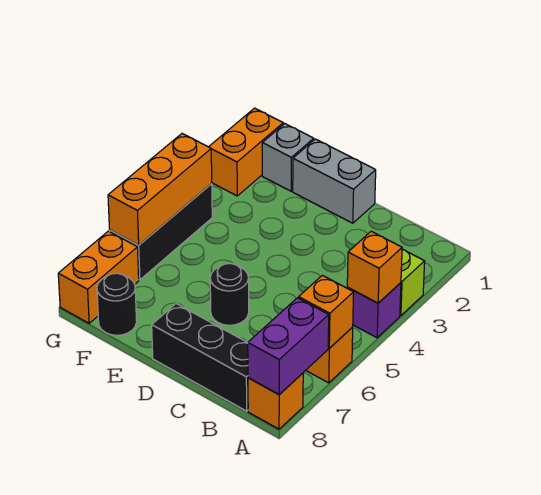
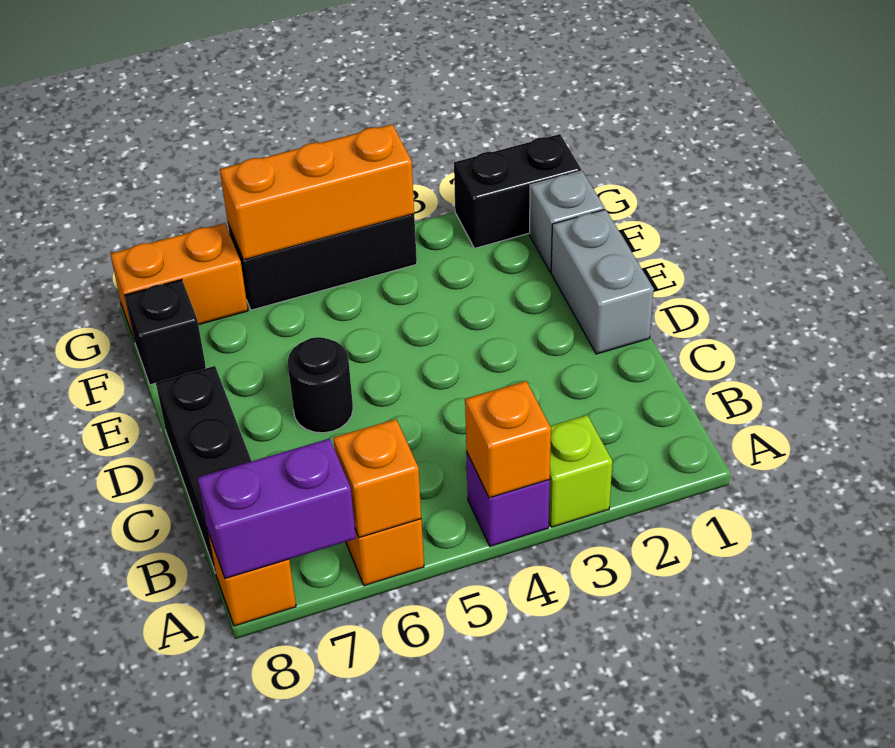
black round brick F8 level 1 -> black brick F8 level 1
orange brick G1:G2 level 1 -> black brick G1:G2 level 1

